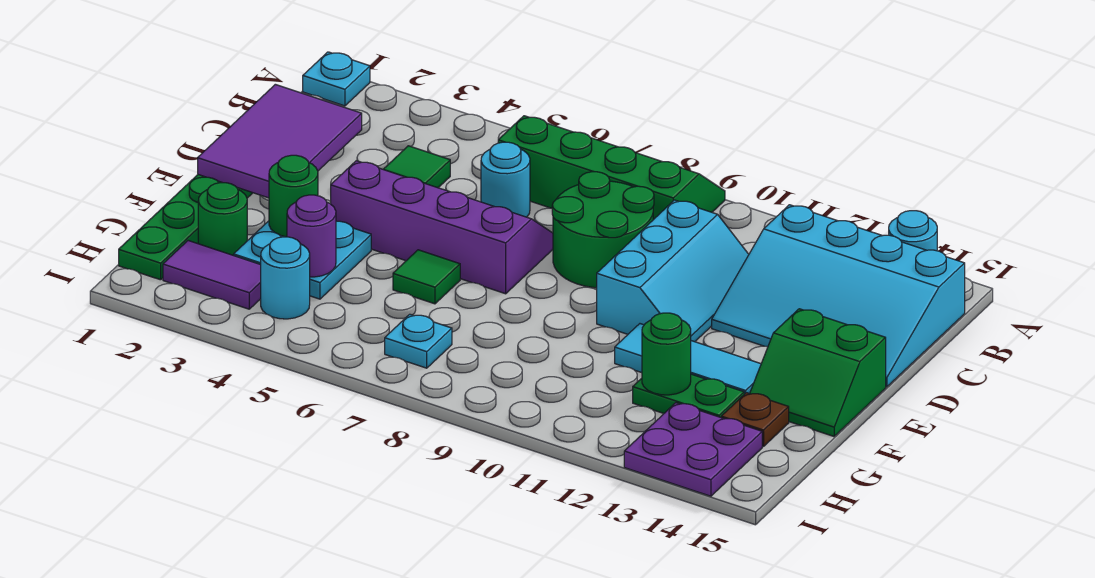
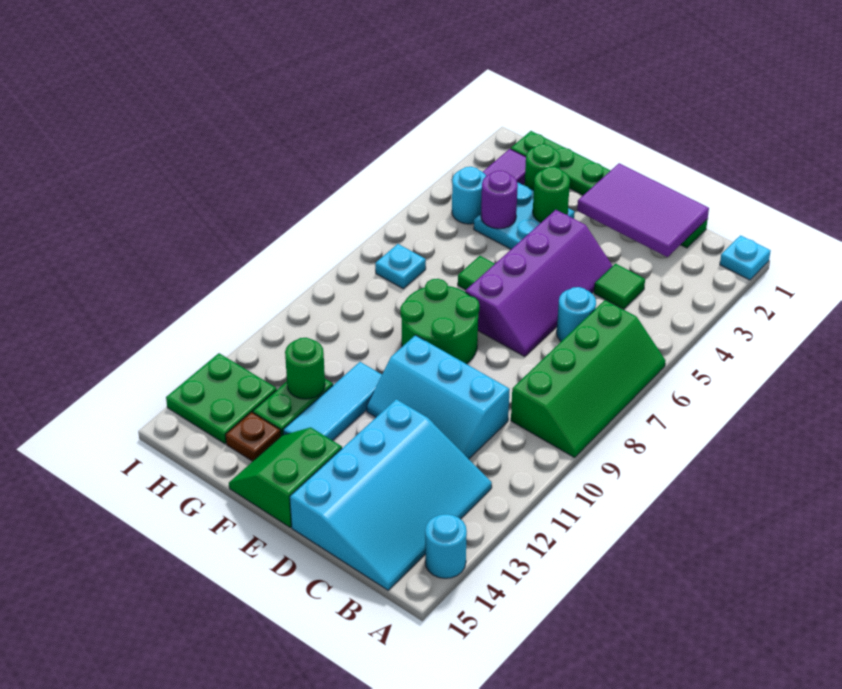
cyan slope B12:D15 level 1 top B -> cyan slope B12:D15 level 1 top D
green round brick C8:D9 level 1 -> green round brick E8:F9 level 1
purple plate H13:I14 level 1 -> green plate H13:I14 level 1

